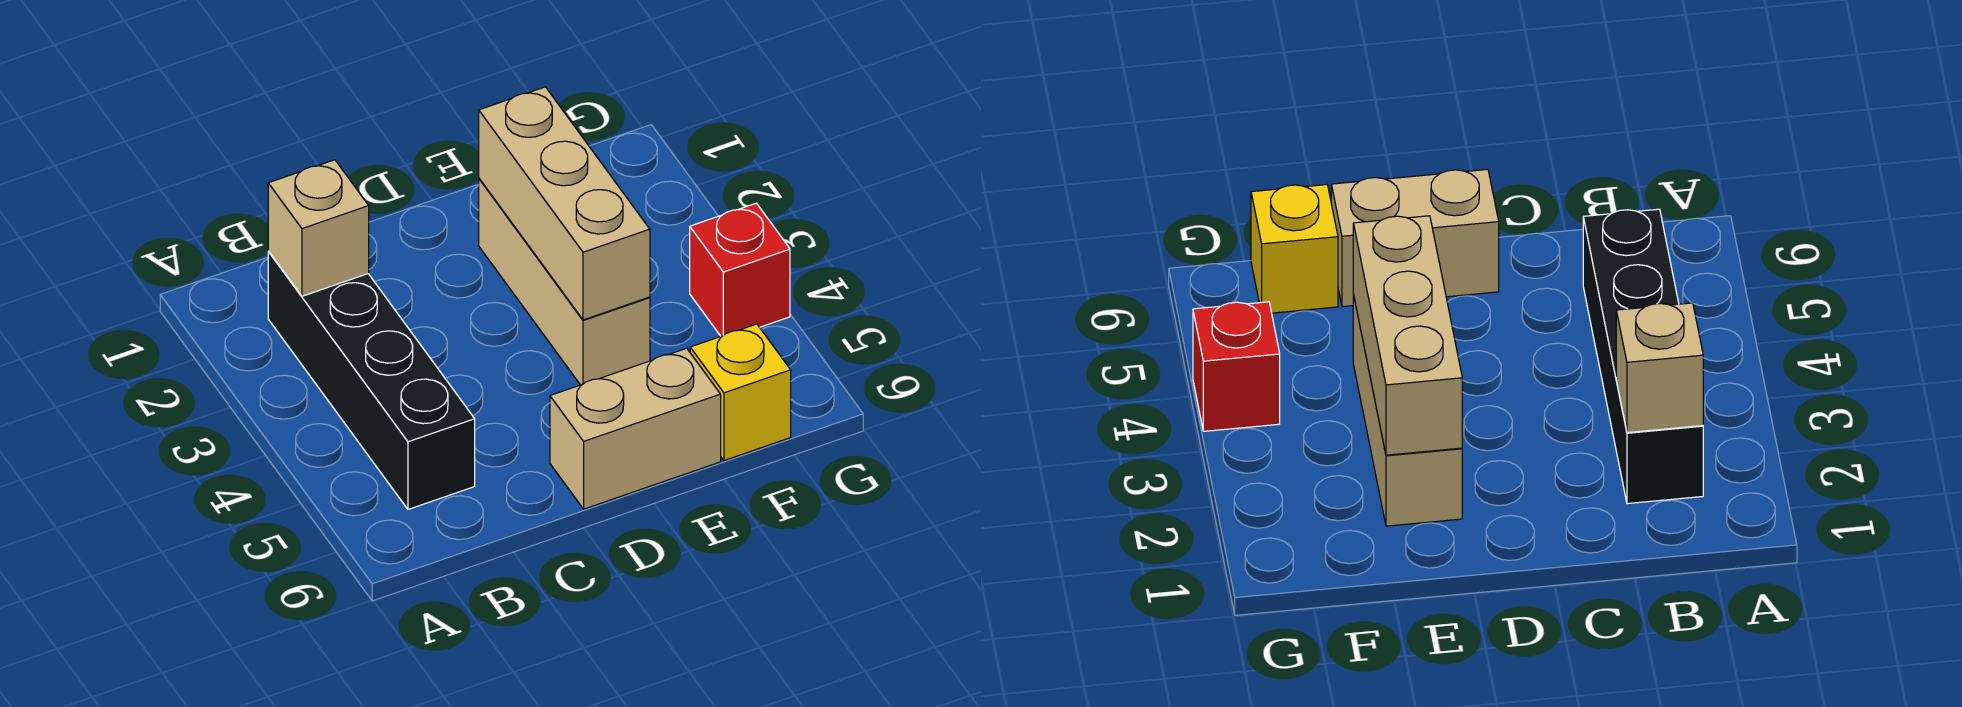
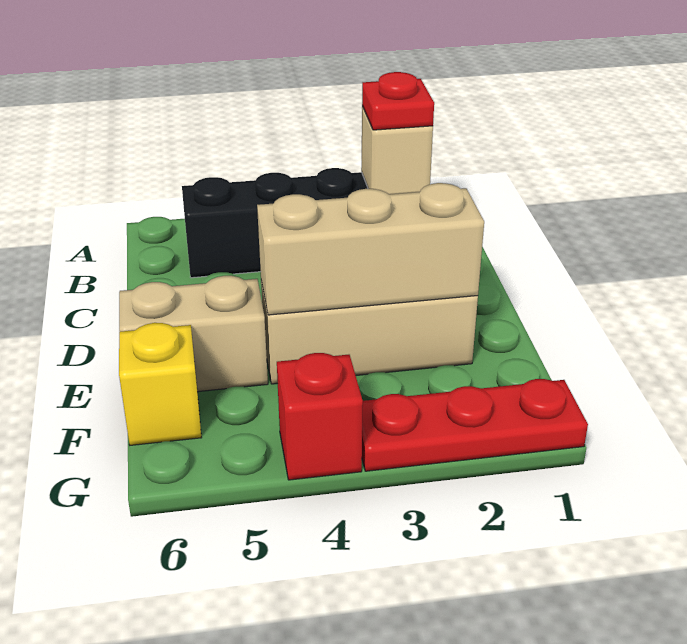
none -> red plate B2 level 3
tan brick D6:E6 level 1 -> tan brick E5:E6 level 1
none -> red plate G1:G3 level 1

